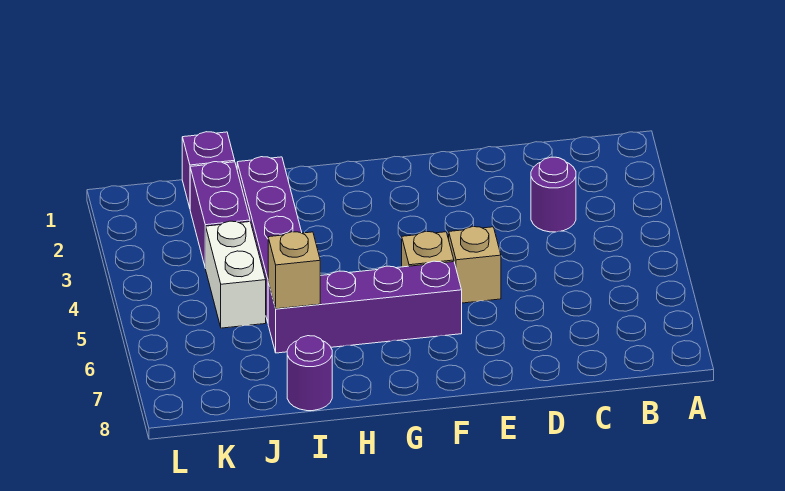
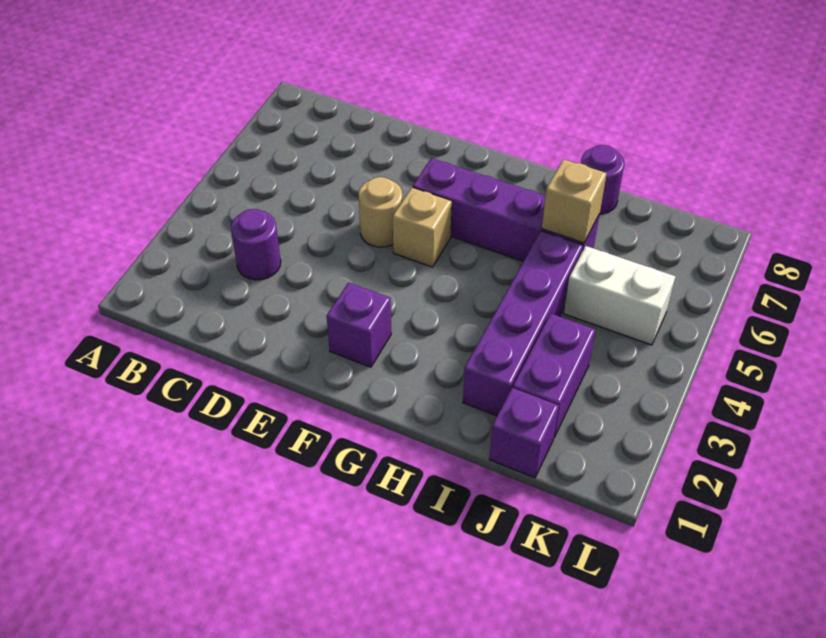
tan brick E5 level 1 -> tan round brick E5 level 1
none -> purple brick F2 level 1
white brick J4:J5 level 1 -> white brick J5:K5 level 1

